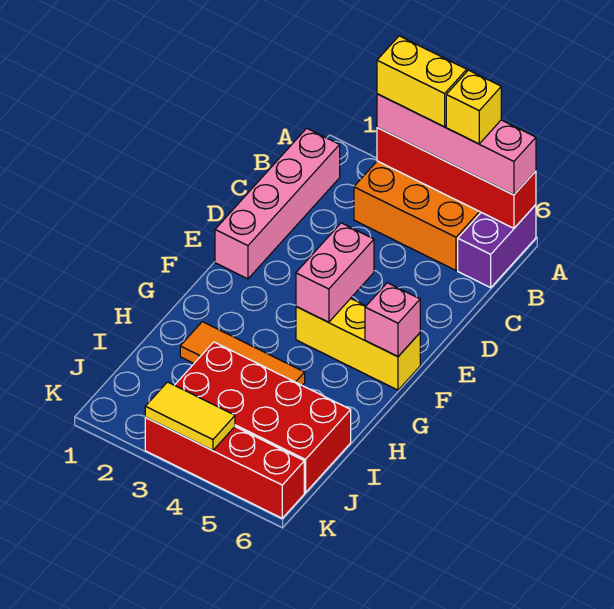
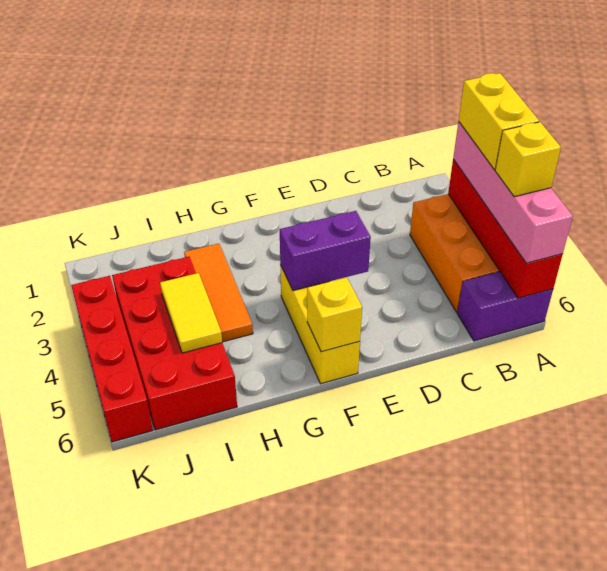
pink brick B1:E1 level 1 -> none
pink brick E4:F4 level 2 -> purple brick E4:F4 level 2
pink brick F6 level 2 -> yellow brick F6 level 2
yellow tile K3:K4 level 2 -> yellow tile I4:I5 level 2

